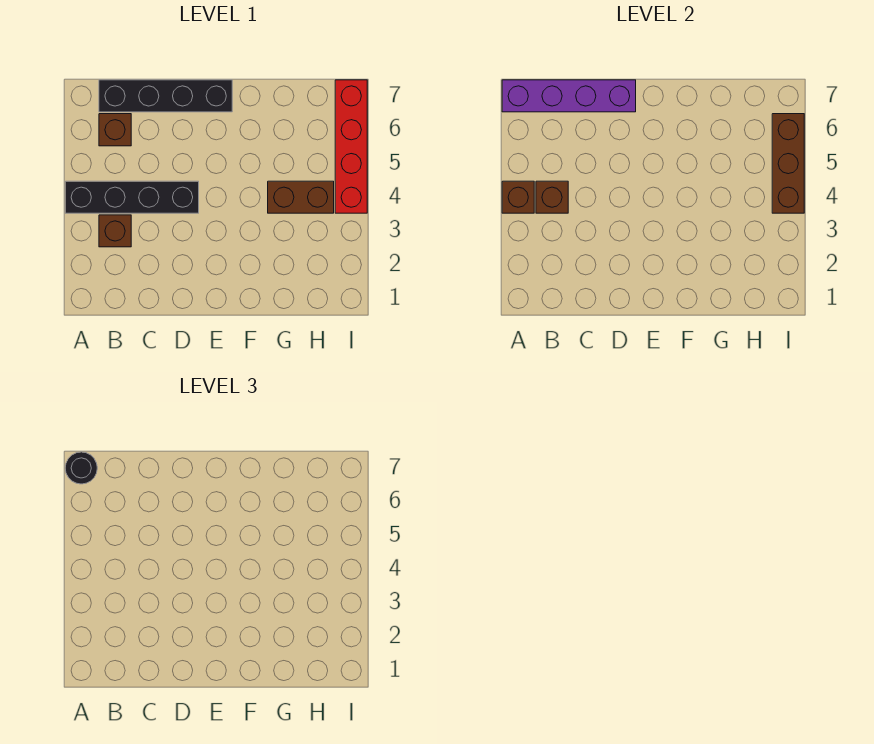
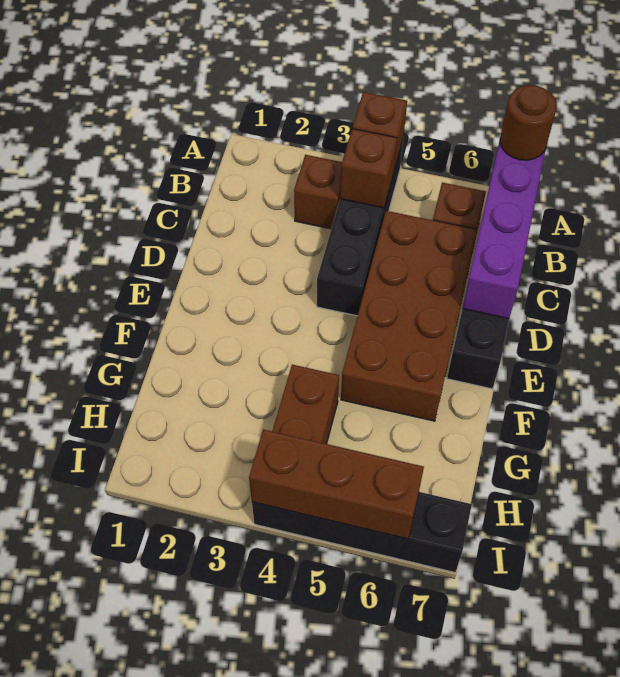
black round brick A7 level 3 -> brown round brick A7 level 3
none -> brown brick C5:F6 level 1
red brick I4:I7 level 1 -> black brick I4:I7 level 1

